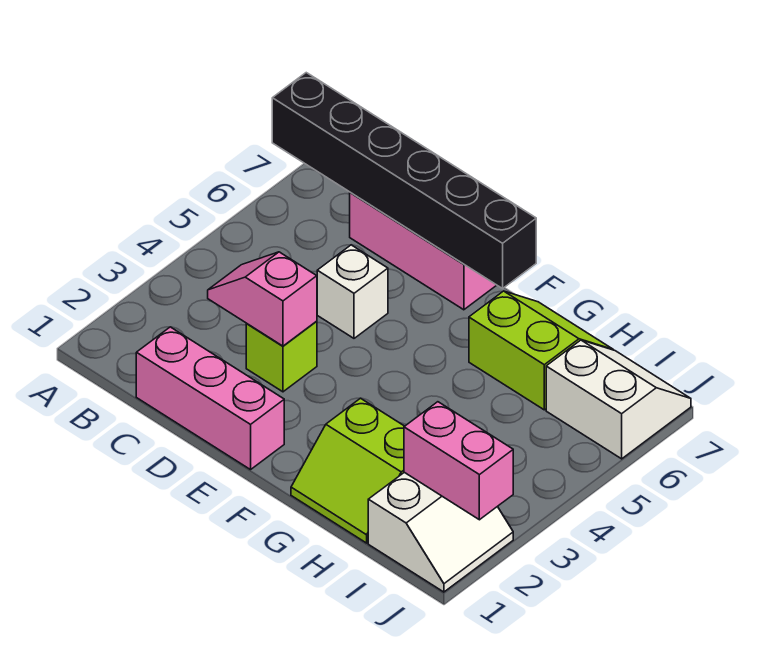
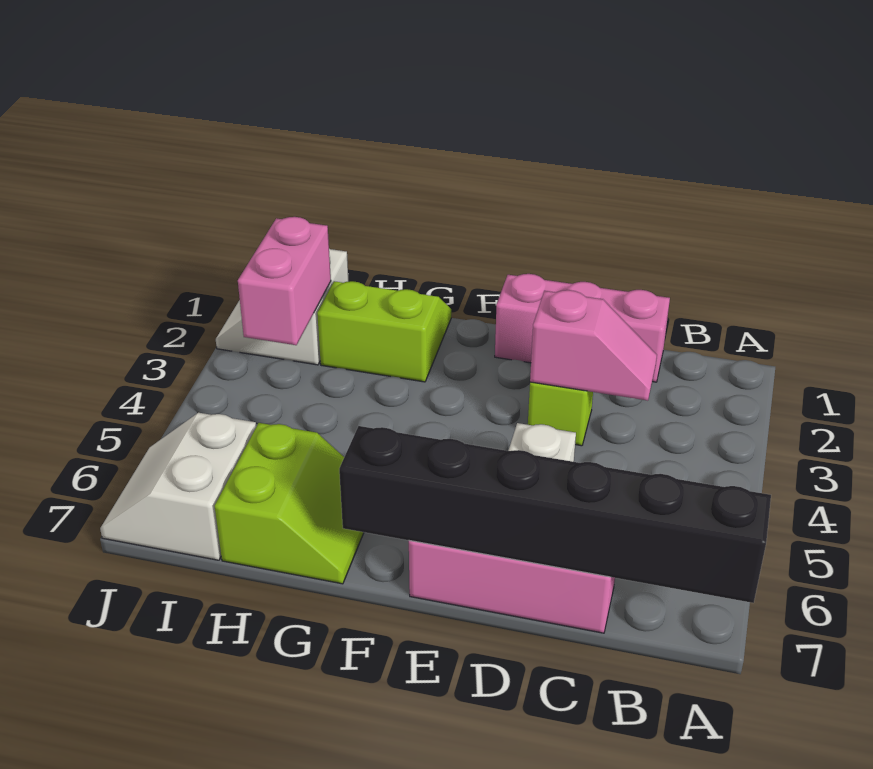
lime slope G6:H7 level 1 top 6 -> lime slope G6:H7 level 1 top H
pink brick I2:J2 level 2 -> pink brick I2:I3 level 2
white slope I6:J7 level 1 top 6 -> white slope I6:J7 level 1 top I

